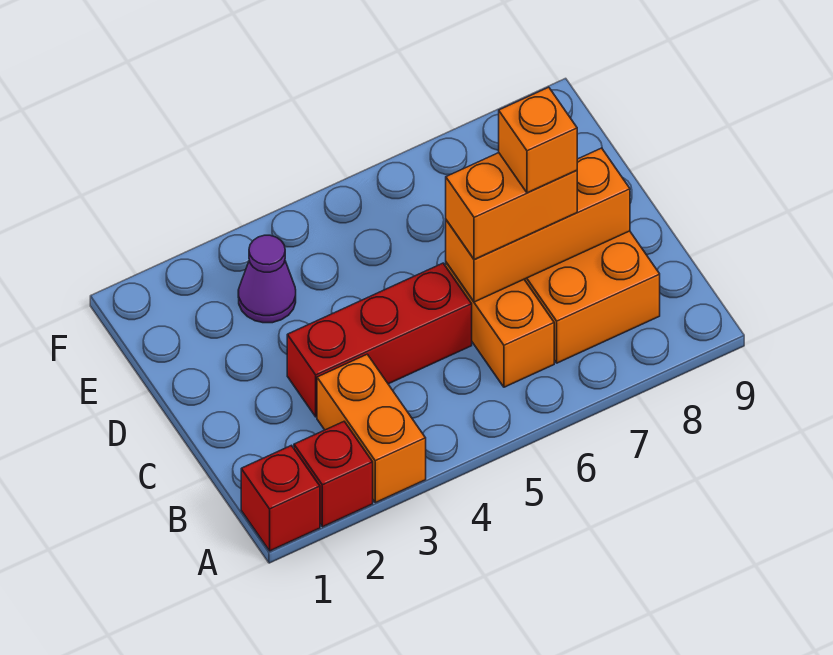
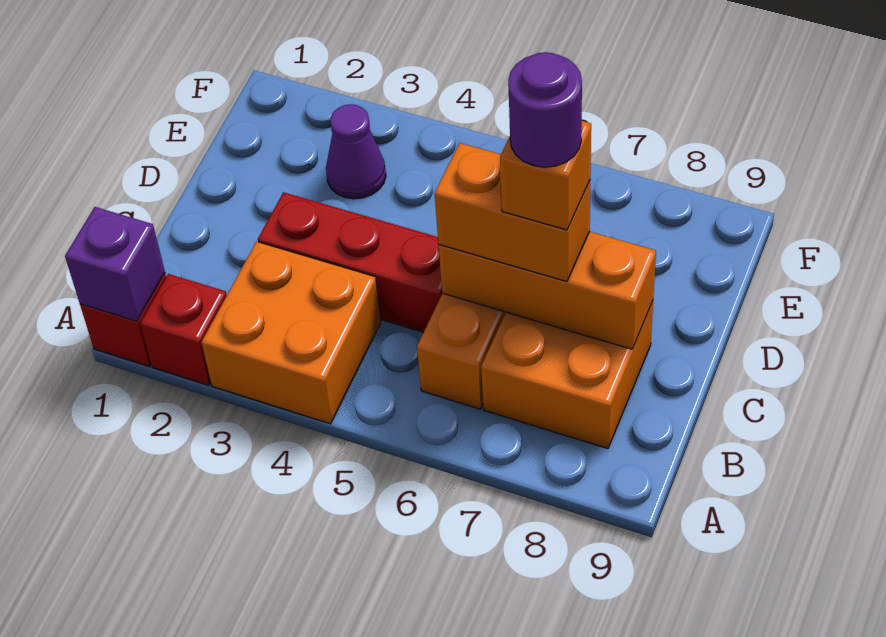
none -> purple brick A1 level 2
orange brick A3:B3 level 1 -> orange brick A3:B4 level 1
none -> purple round brick C7 level 5

